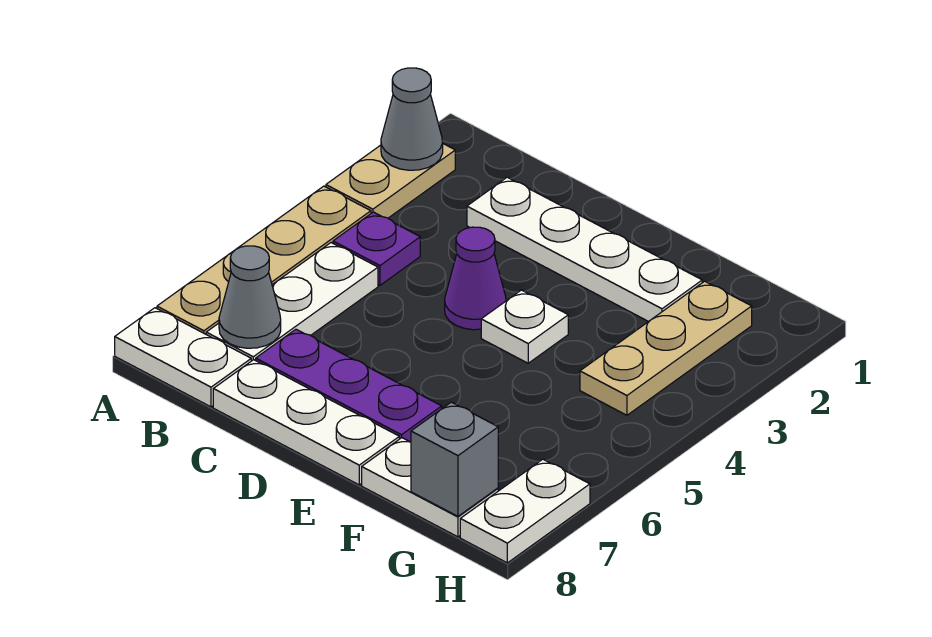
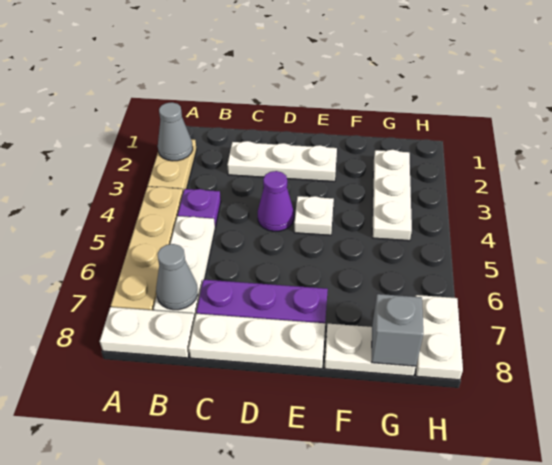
white plate C2:F2 level 1 -> white plate C2:E2 level 1
tan plate G2:G4 level 1 -> white plate G2:G4 level 1

